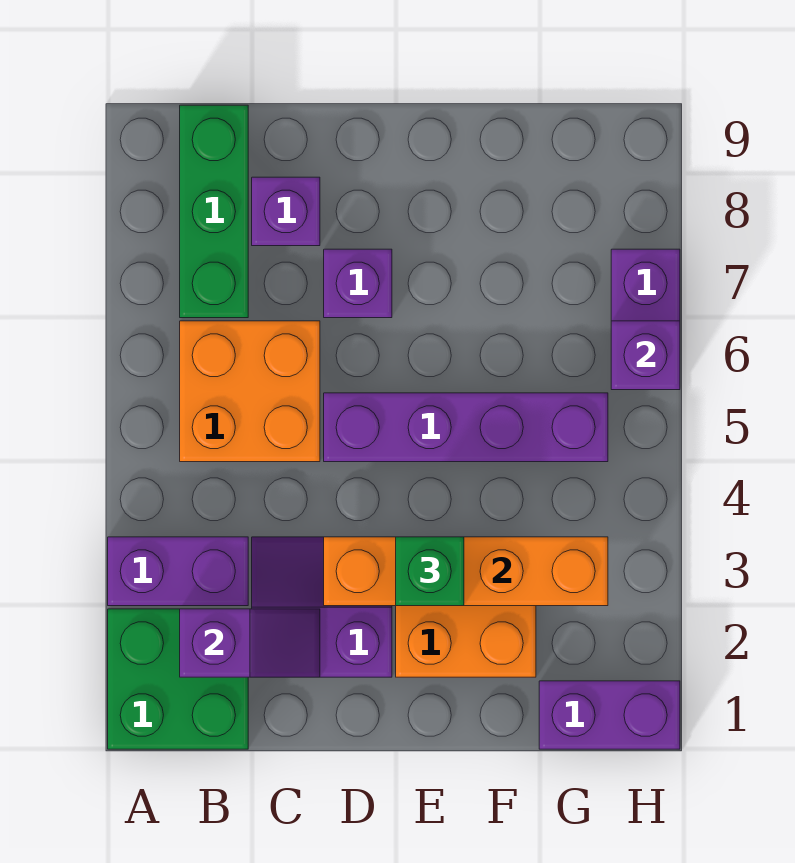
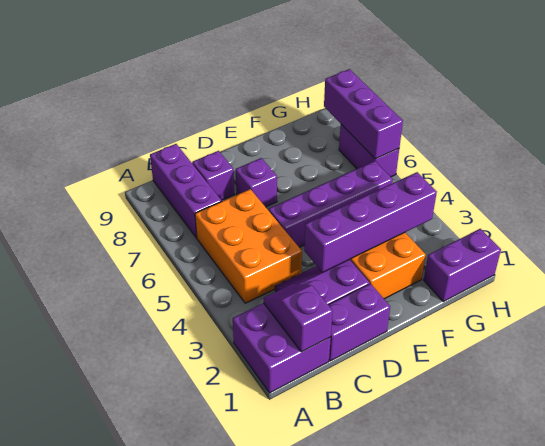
green brick A1:B2 level 1 -> purple brick A1:B2 level 1
purple brick A3:B3 level 1 -> purple brick C1:D1 level 1
purple slope B2:C2 level 2 top B -> purple slope B1:B2 level 2 top 1
orange brick B5:C6 level 1 -> orange brick B4:C6 level 1
green brick B7:B9 level 1 -> purple brick B7:B9 level 1
orange brick D3:G3 level 2 -> purple brick D3:G3 level 2
green brick E3 level 3 -> none
purple brick H6 level 2 -> purple brick H6:H8 level 2

